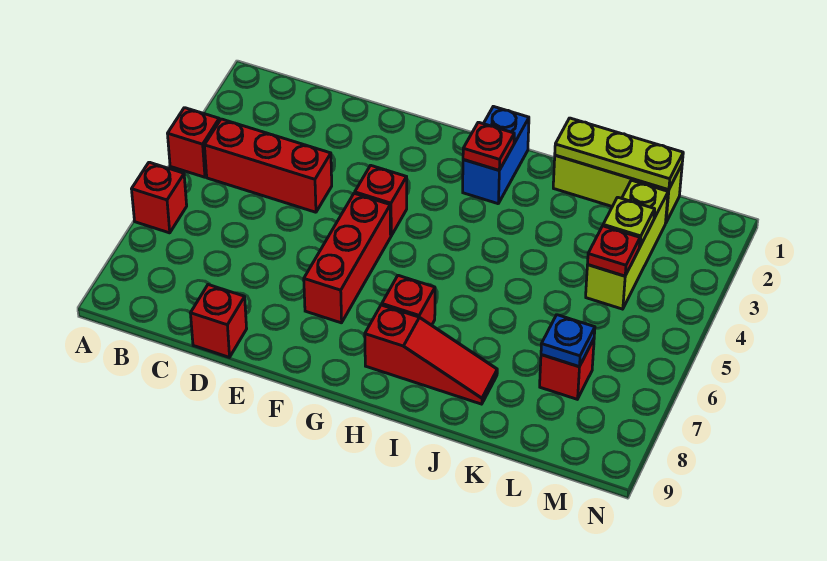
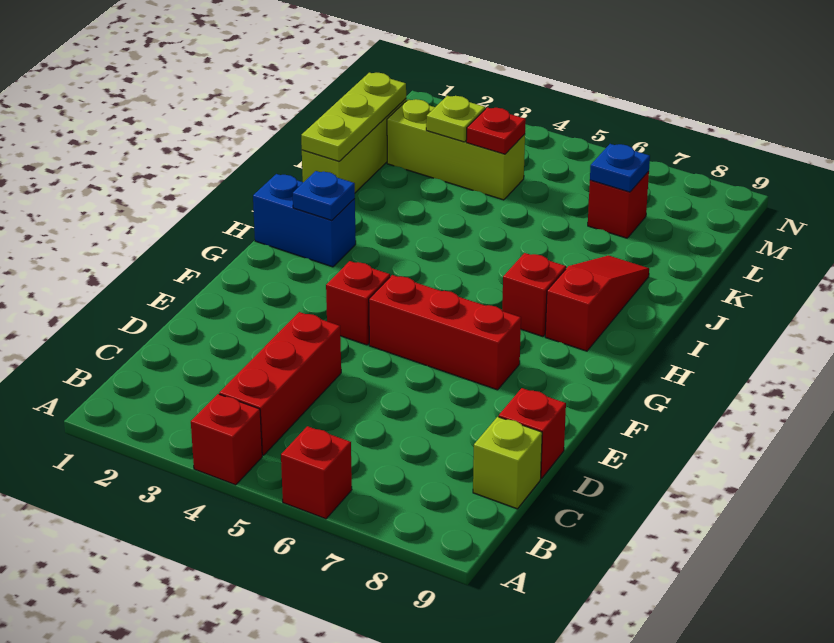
none -> lime brick C9 level 1
red plate H2 level 2 -> blue plate H2 level 2

